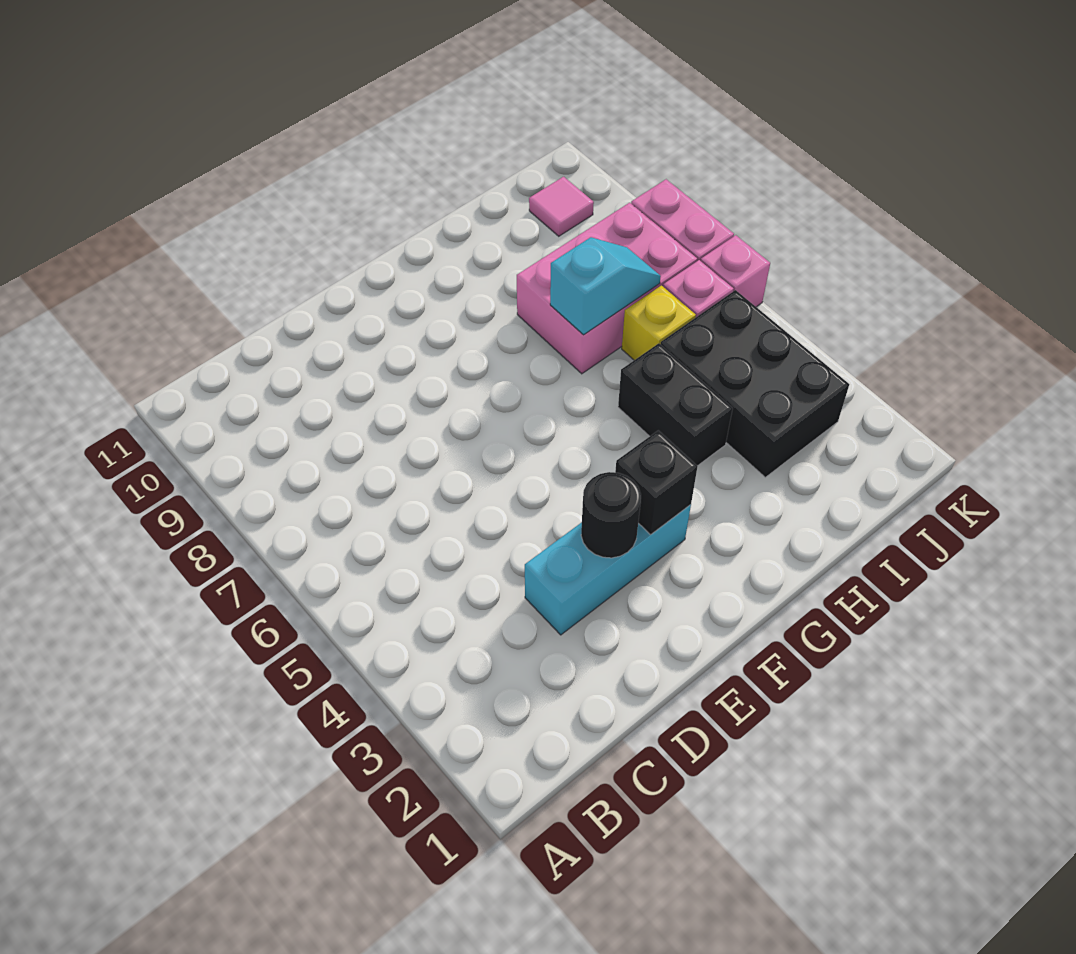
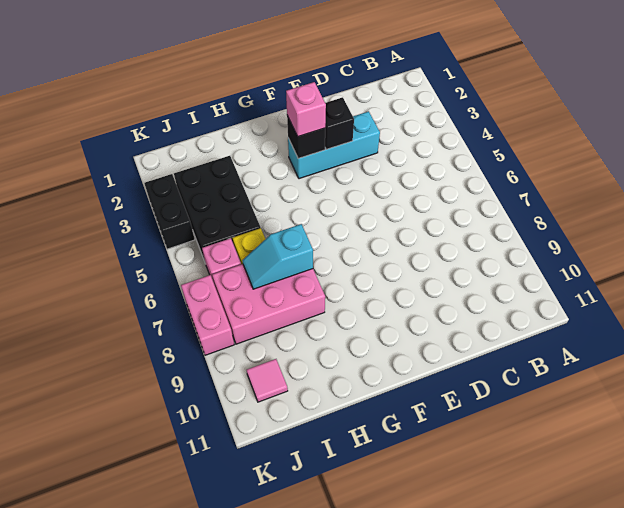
black round brick E3 level 2 -> black brick E3 level 2
black brick H4:H5 level 1 -> black brick K3:K4 level 1
pink brick K6 level 1 -> pink brick F3 level 3

